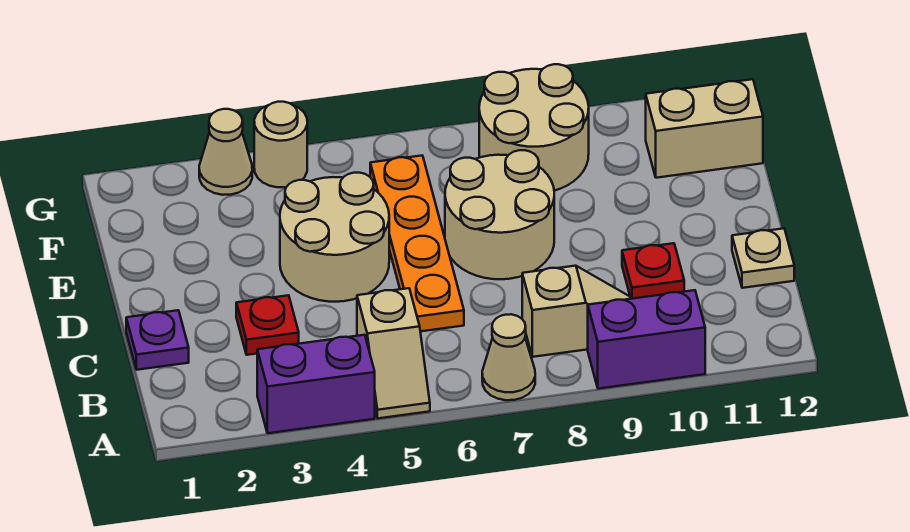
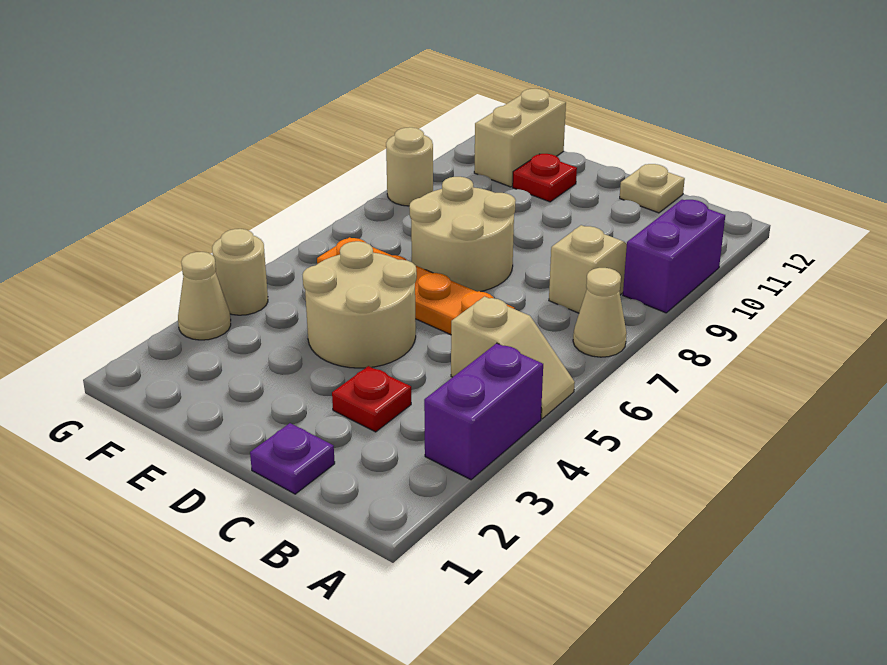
red plate C10 level 1 -> red plate E11 level 1
tan round brick F8:G9 level 1 -> tan round brick G9 level 1

